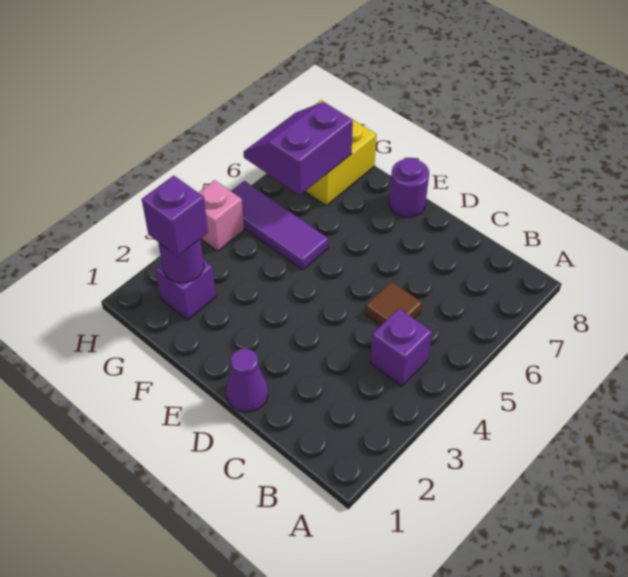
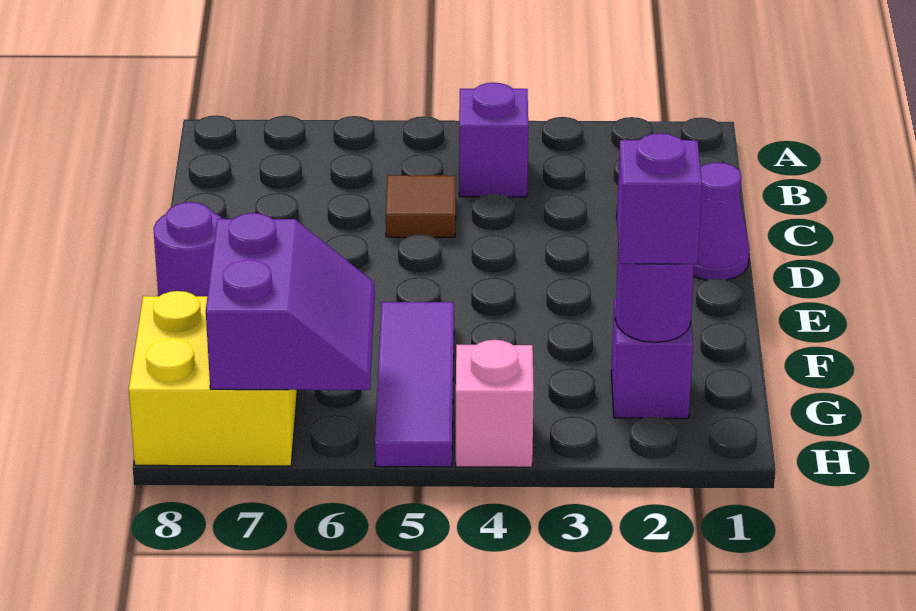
purple slope G6:H7 level 2 top G -> purple slope G6:H7 level 2 top 7

